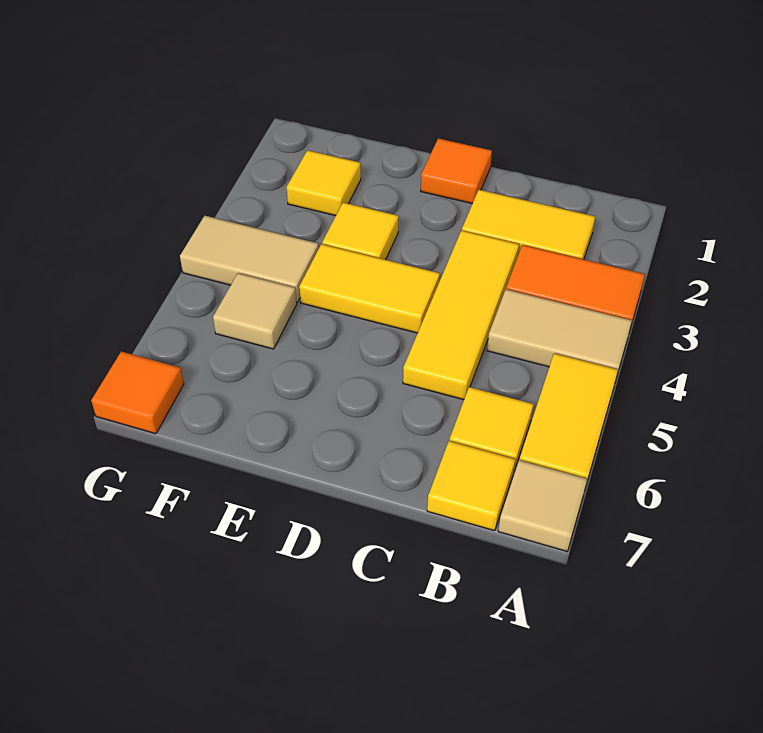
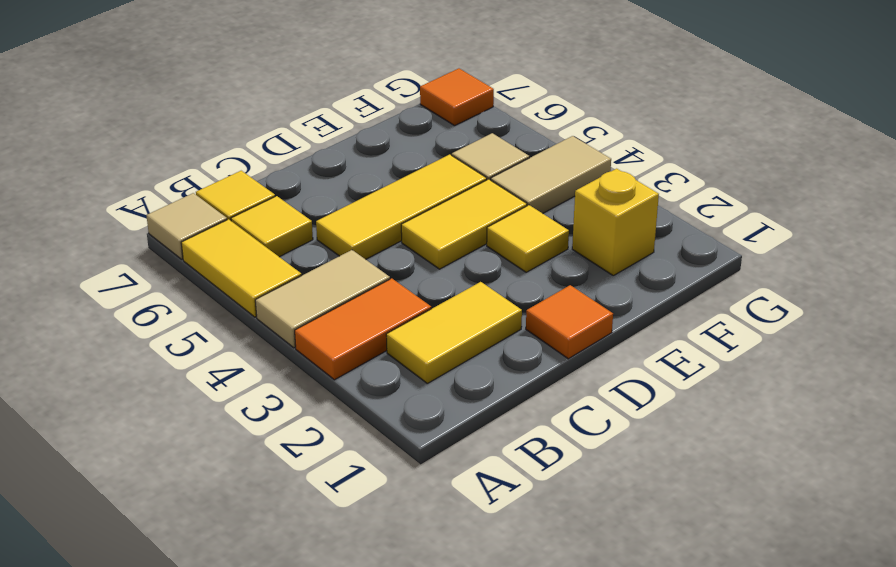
yellow tile C3:C5 level 1 -> yellow tile C5:E5 level 1
yellow tile F2 level 1 -> yellow brick F2 level 1

